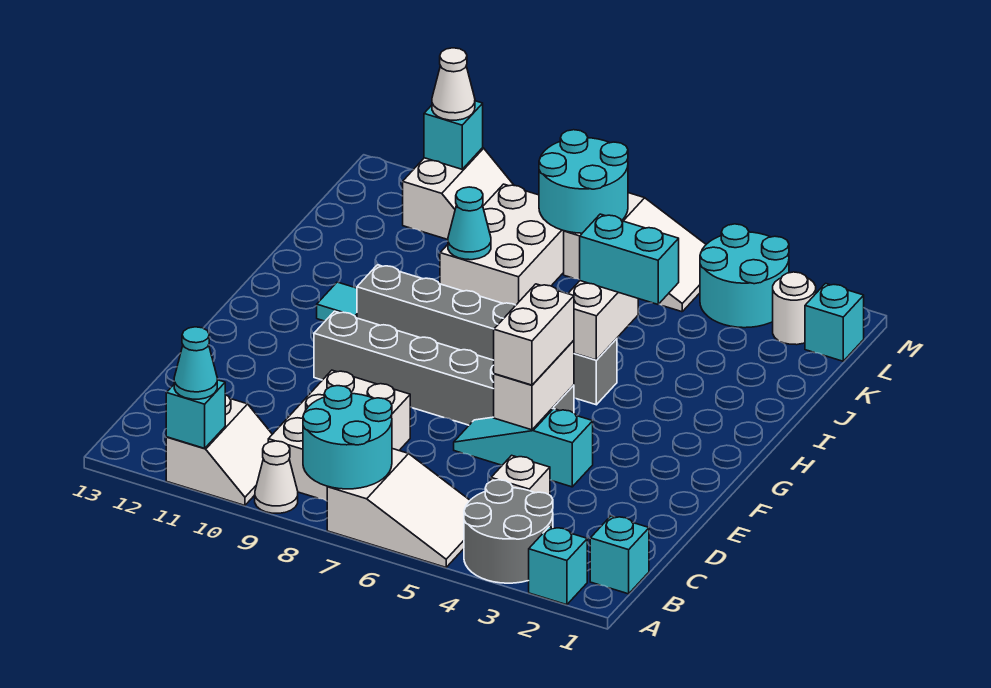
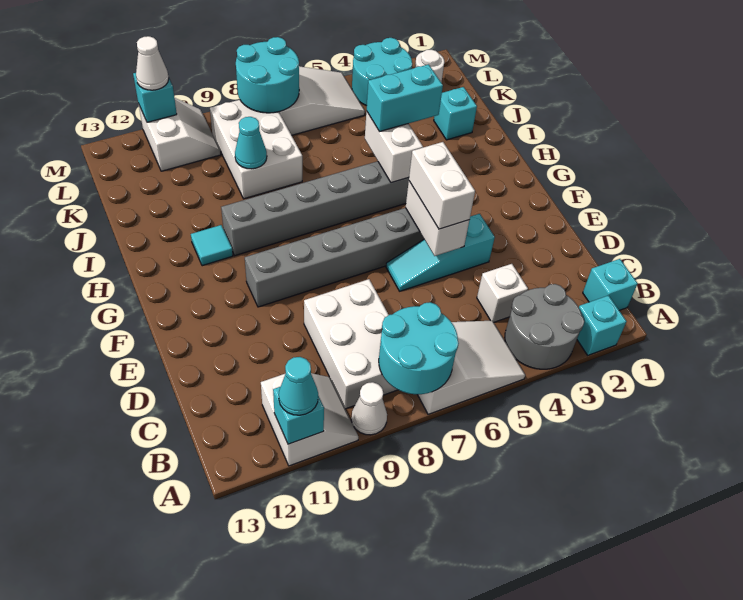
cyan brick L1 level 1 -> cyan brick J2 level 1

